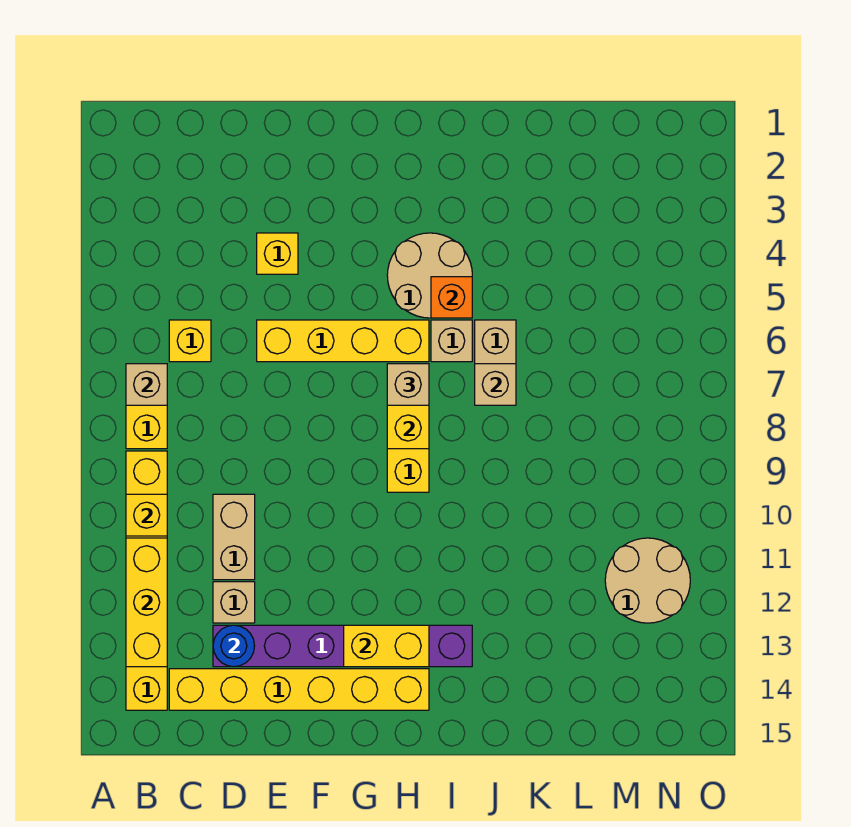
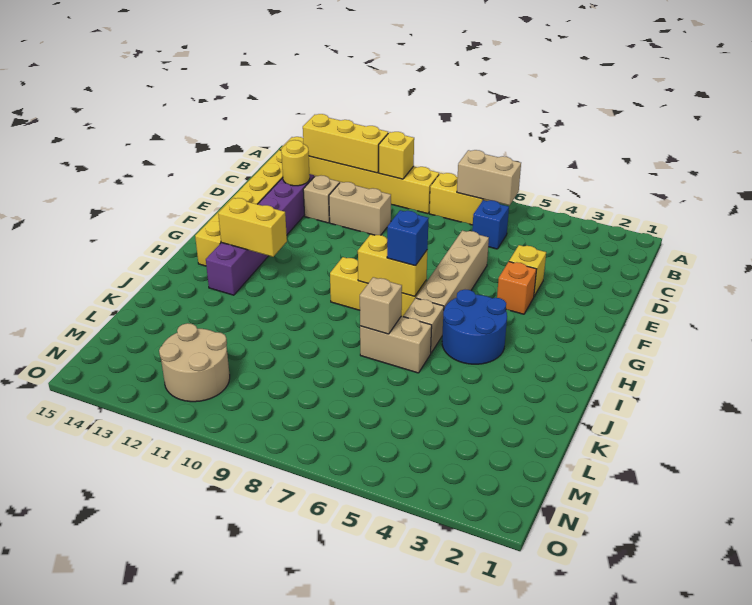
tan brick B7 level 2 -> tan brick B6:B7 level 2
yellow brick C6 level 1 -> blue brick C6 level 1
blue round brick D13 level 2 -> yellow round brick D13 level 2
yellow brick E6:H6 level 1 -> tan brick E6:H6 level 1
yellow brick G13:H13 level 2 -> yellow brick H12:H13 level 2
tan round brick H4:I5 level 1 -> blue round brick H4:I5 level 1
tan brick H7 level 3 -> blue brick H7 level 3
orange brick I5 level 2 -> orange brick F4 level 1

